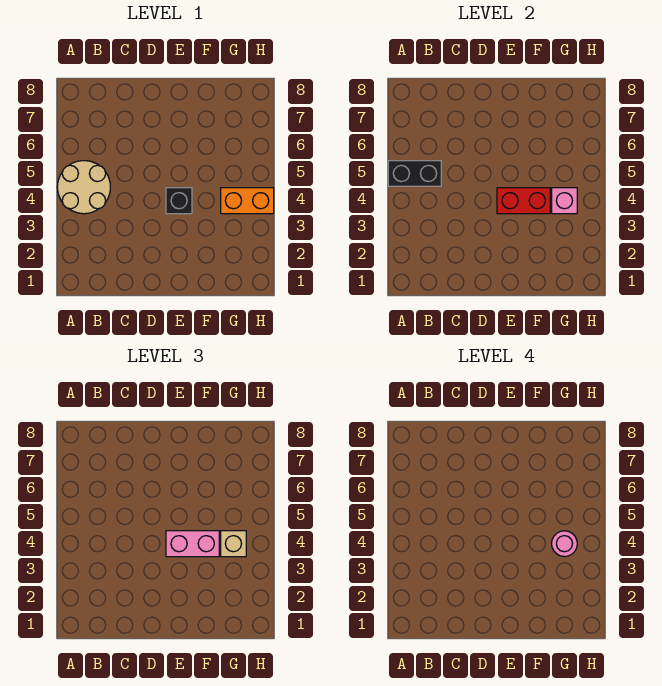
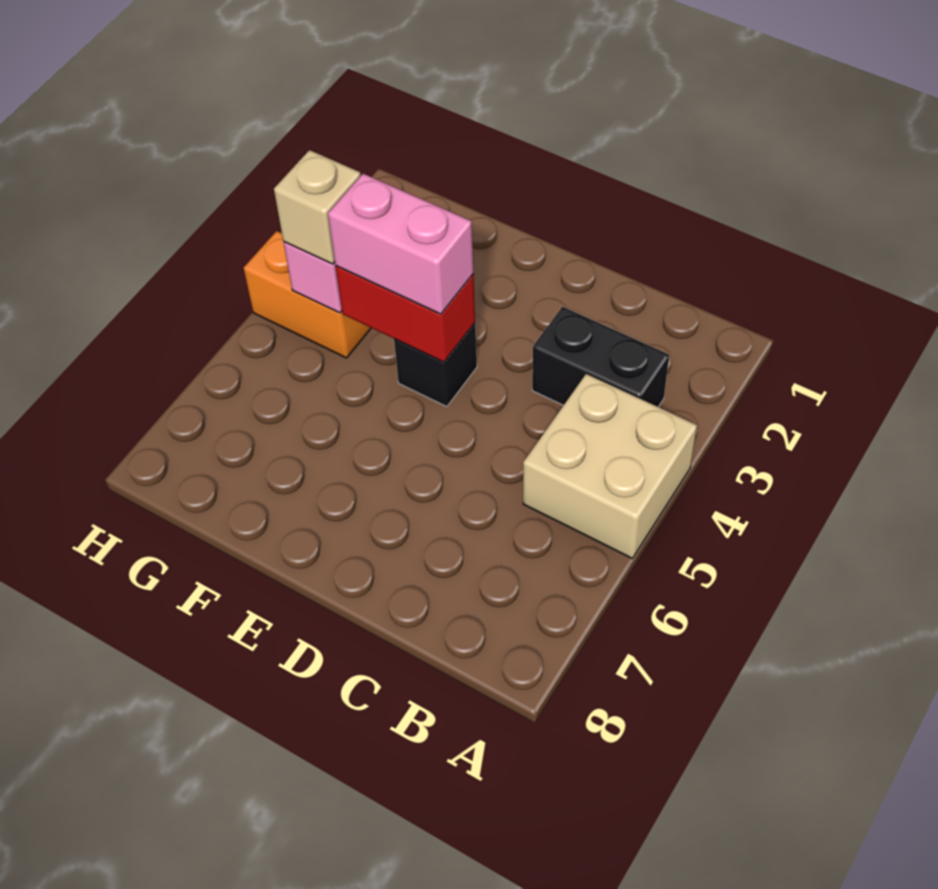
tan round brick A4:B5 level 1 -> tan brick A4:B5 level 1
black brick A5:B5 level 2 -> black brick B3:C3 level 1
pink round brick G4 level 4 -> none

